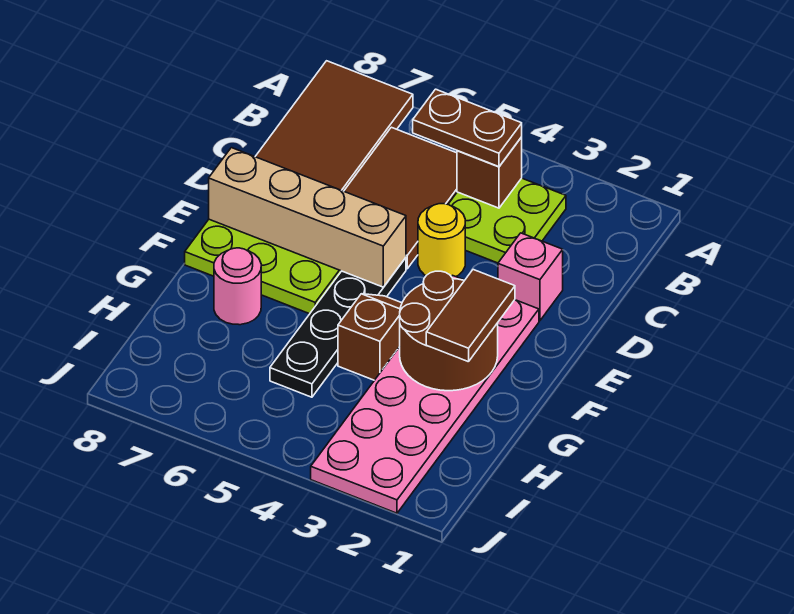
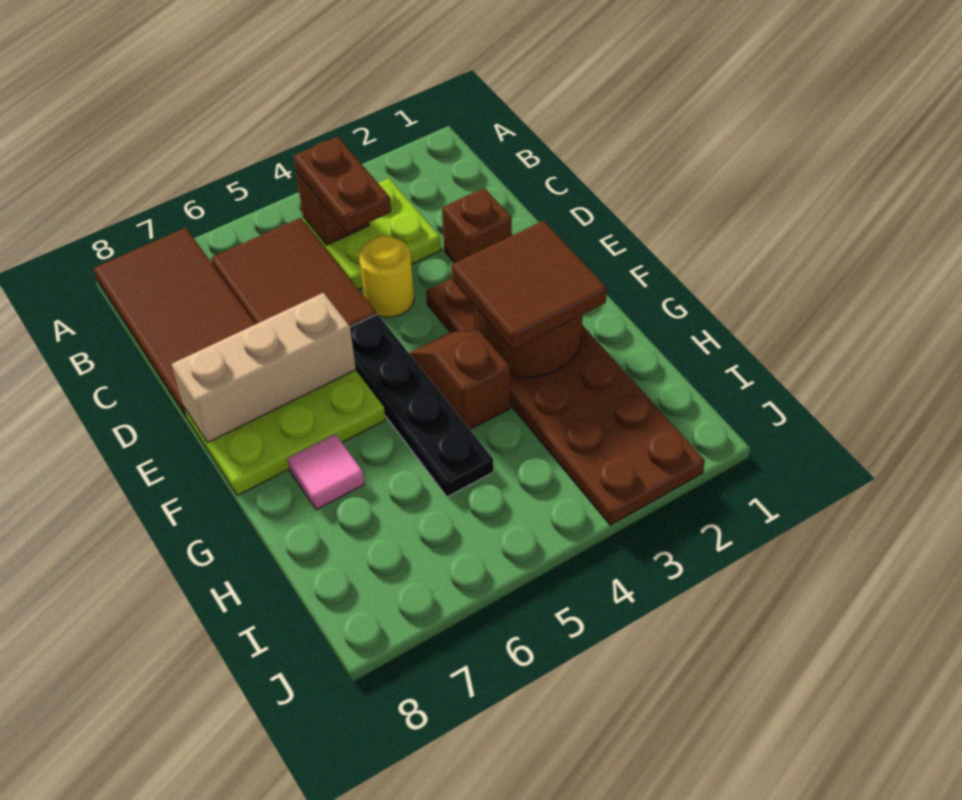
brown plate B4:B5 level 3 -> brown plate B4:C4 level 3
pink brick D2 level 1 -> brown brick D2 level 1
pink plate E2:J3 level 1 -> brown plate E2:J3 level 1
tan brick E5:E8 level 2 -> tan brick E6:E8 level 2
brown tile F2:G2 level 3 -> brown tile F2:G3 level 3
pink round brick G7 level 1 -> pink tile G7 level 1

